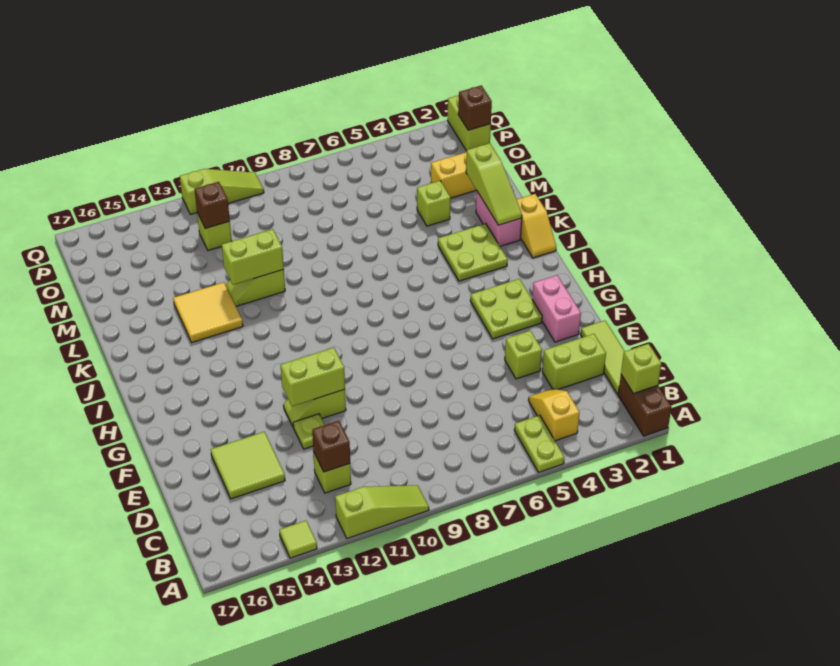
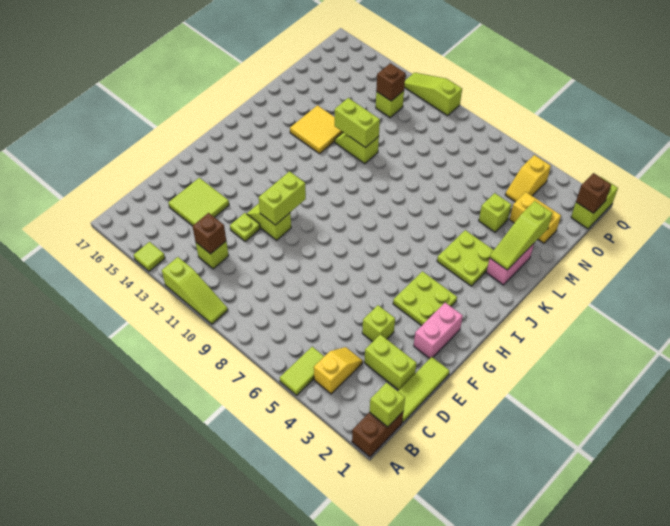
lime plate A5:B5 level 1 -> lime tile A5:B5 level 1
lime brick F11:F12 level 2 -> lime brick F11:G11 level 2
yellow slope J1:K1 level 1 top K -> yellow slope O4:P4 level 1 top P
lime slope Q10:Q12 level 1 top 12 -> lime slope Q10:Q12 level 1 top 10

